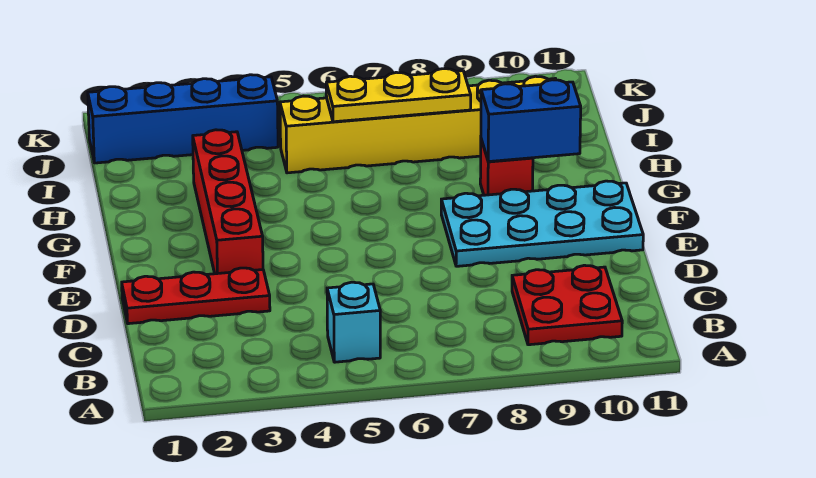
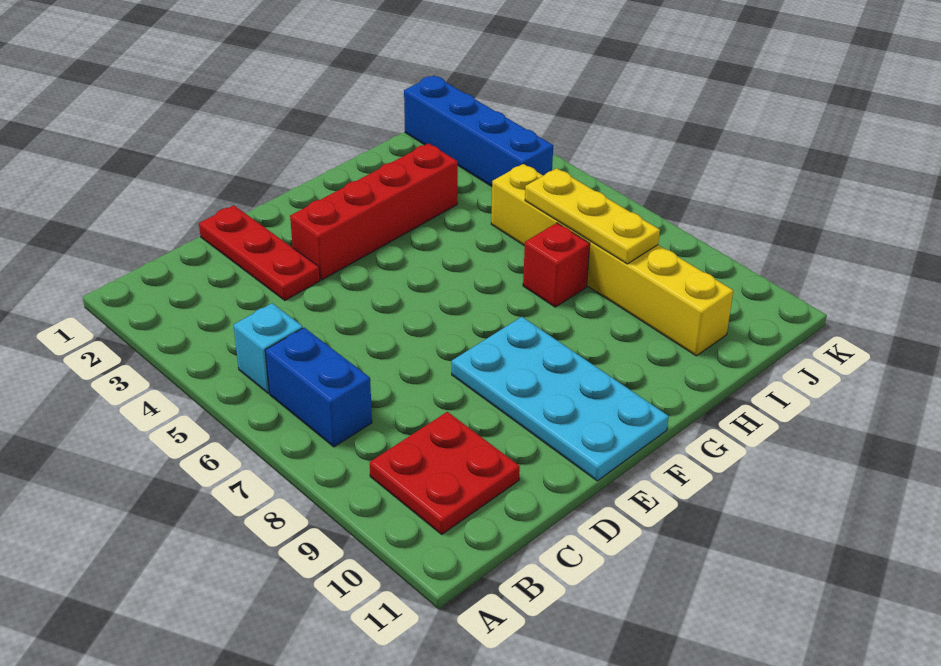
red brick G9 level 1 -> red brick H7 level 1
blue brick G9:G10 level 2 -> blue brick B6:B7 level 1

